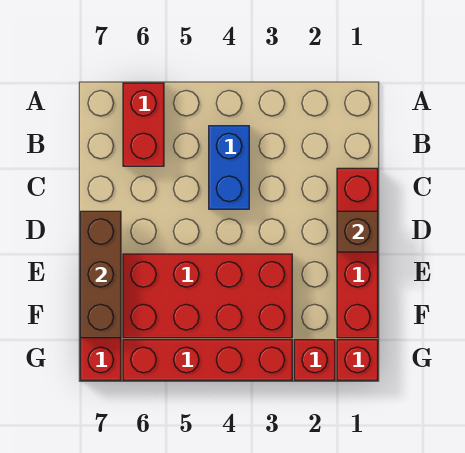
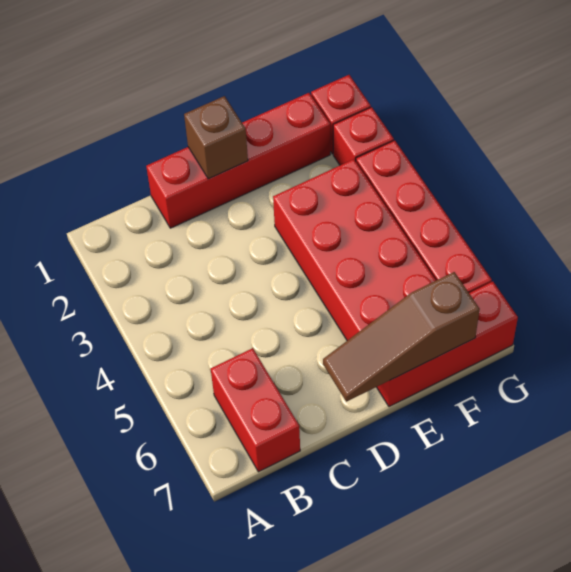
red brick A6:B6 level 1 -> red brick B6:B7 level 1
blue brick B4:C4 level 1 -> none
brown brick D7:F7 level 2 -> brown slope D7:F7 level 2 top F

